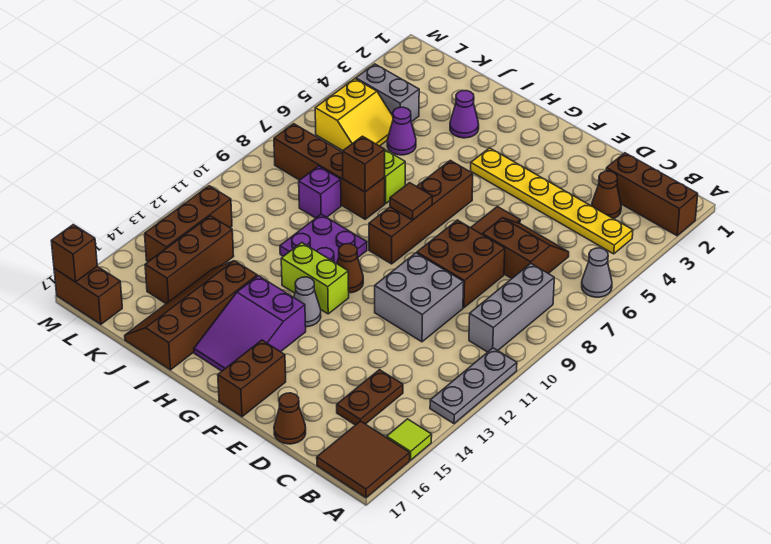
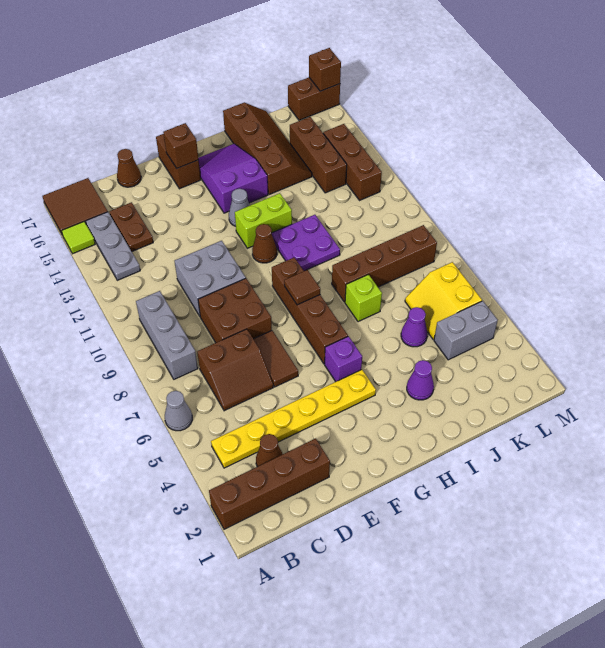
brown brick A2:C2 level 1 -> brown brick A2:D2 level 1
grey plate A11:A13 level 1 -> grey plate B13:B15 level 1
brown brick I8 level 2 -> brown brick F16 level 2
purple brick J9 level 1 -> purple brick G5 level 1

